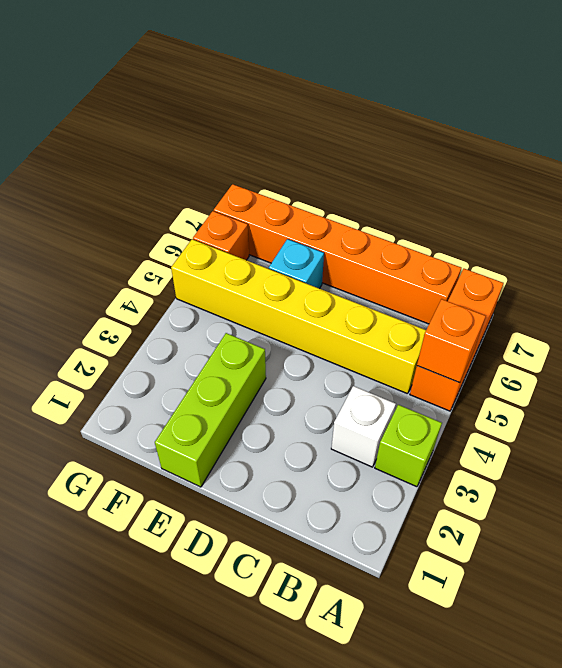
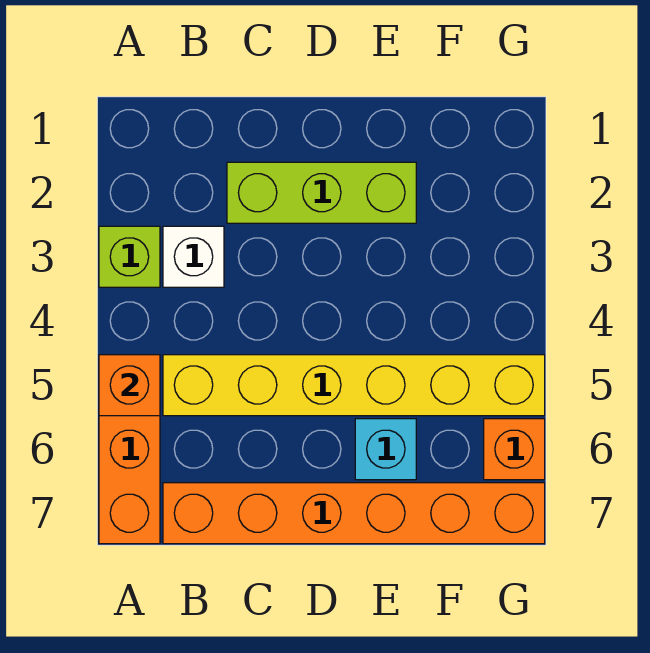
lime brick E1:E3 level 1 -> lime brick C2:E2 level 1

